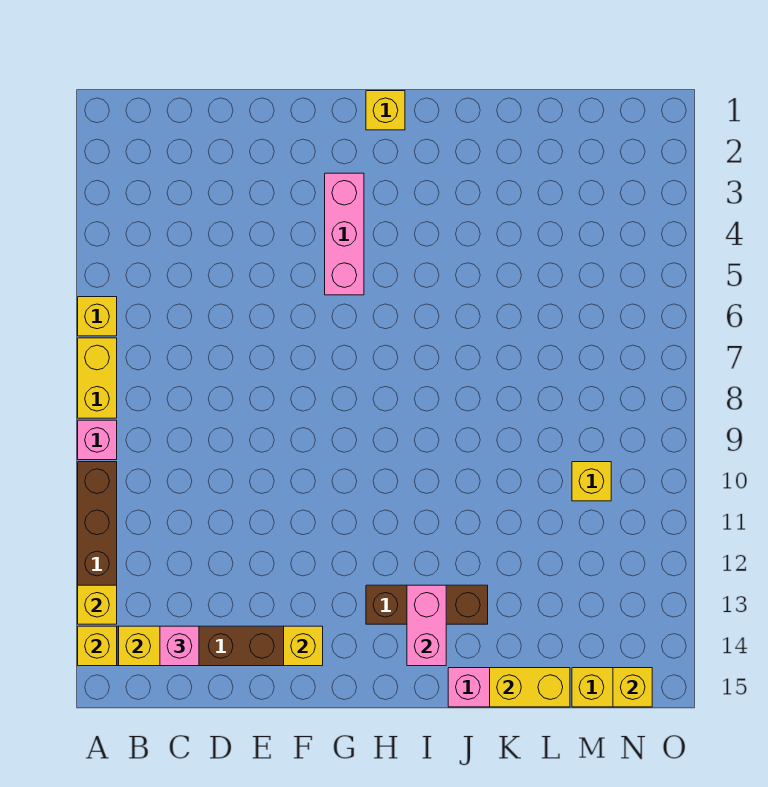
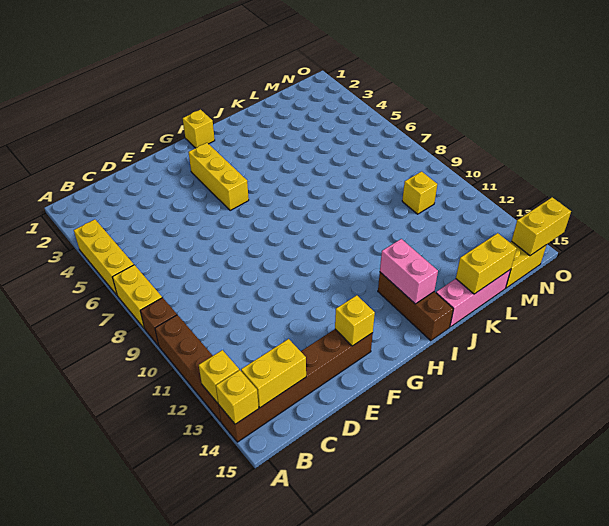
yellow brick A6 level 1 -> yellow brick A4:A6 level 1
pink brick A9 level 1 -> brown brick A9 level 1
pink brick C14 level 3 -> none
pink brick G3:G5 level 1 -> yellow brick G3:G5 level 1
brown brick H13:J13 level 1 -> brown brick I13:I15 level 1
yellow brick N15 level 2 -> yellow brick N15:O15 level 2

